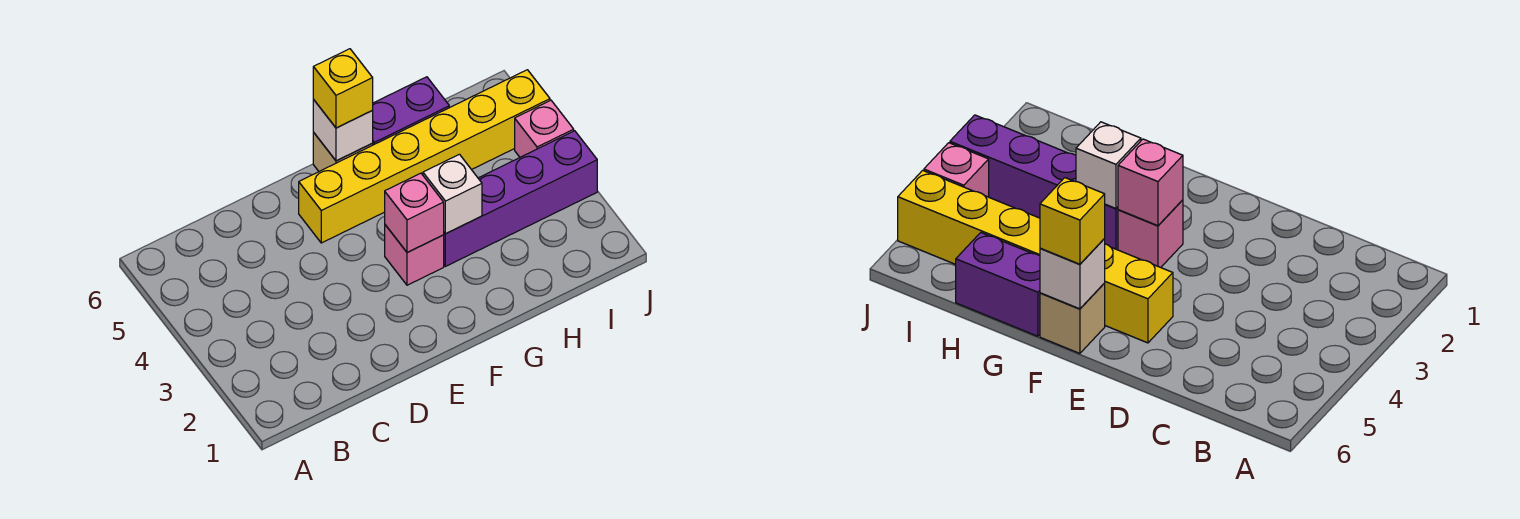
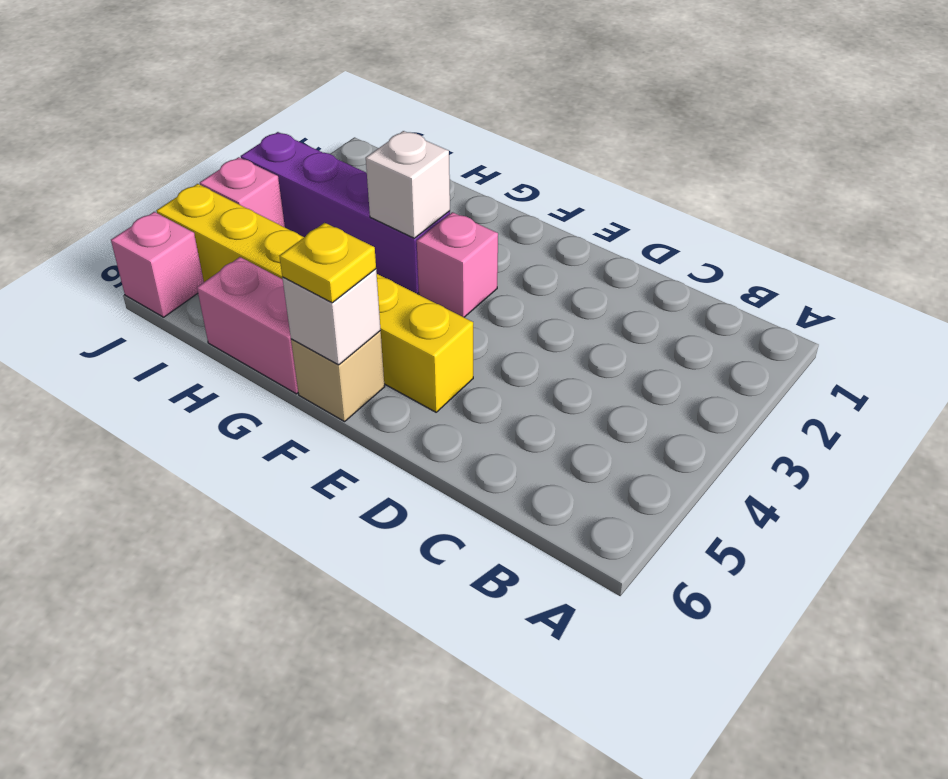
pink brick F3 level 2 -> pink brick J6 level 1
yellow brick F6 level 3 -> yellow plate F6 level 3
purple brick G6:H6 level 1 -> pink brick G6:H6 level 1

